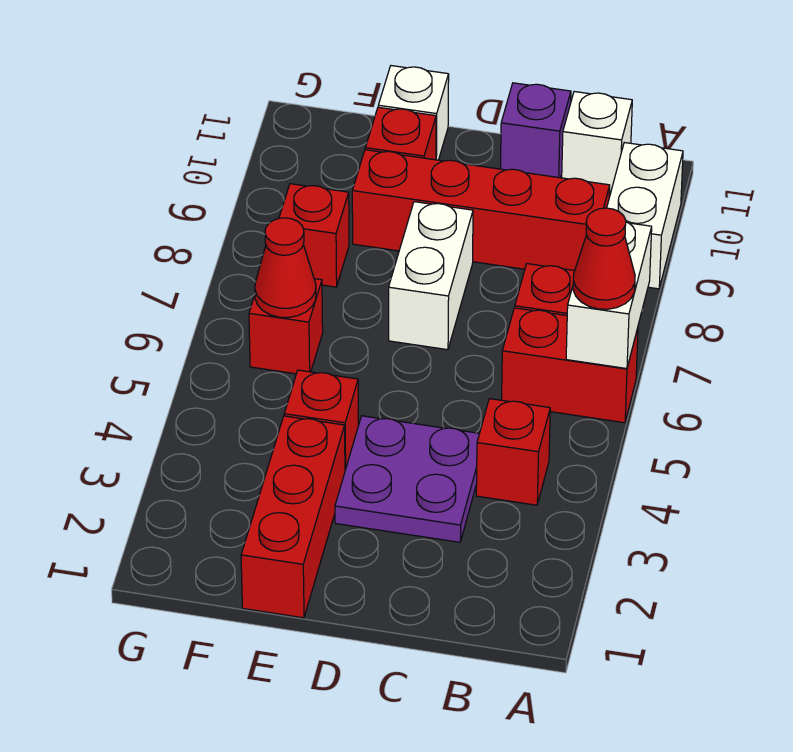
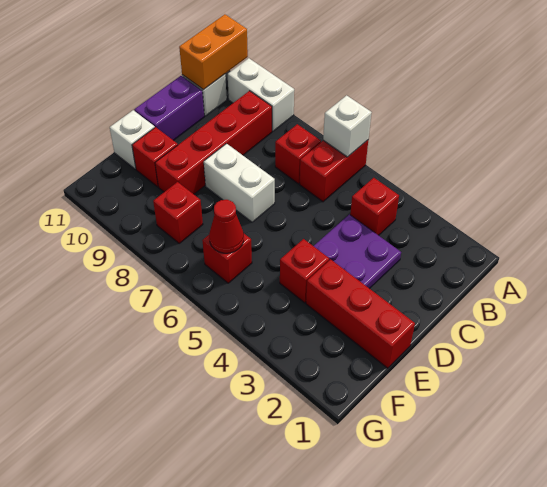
white brick A6:A7 level 2 -> white brick A6 level 2
red cone A6 level 3 -> none
none -> orange brick A11:B11 level 2
purple brick C11 level 1 -> purple brick C11:D11 level 1

